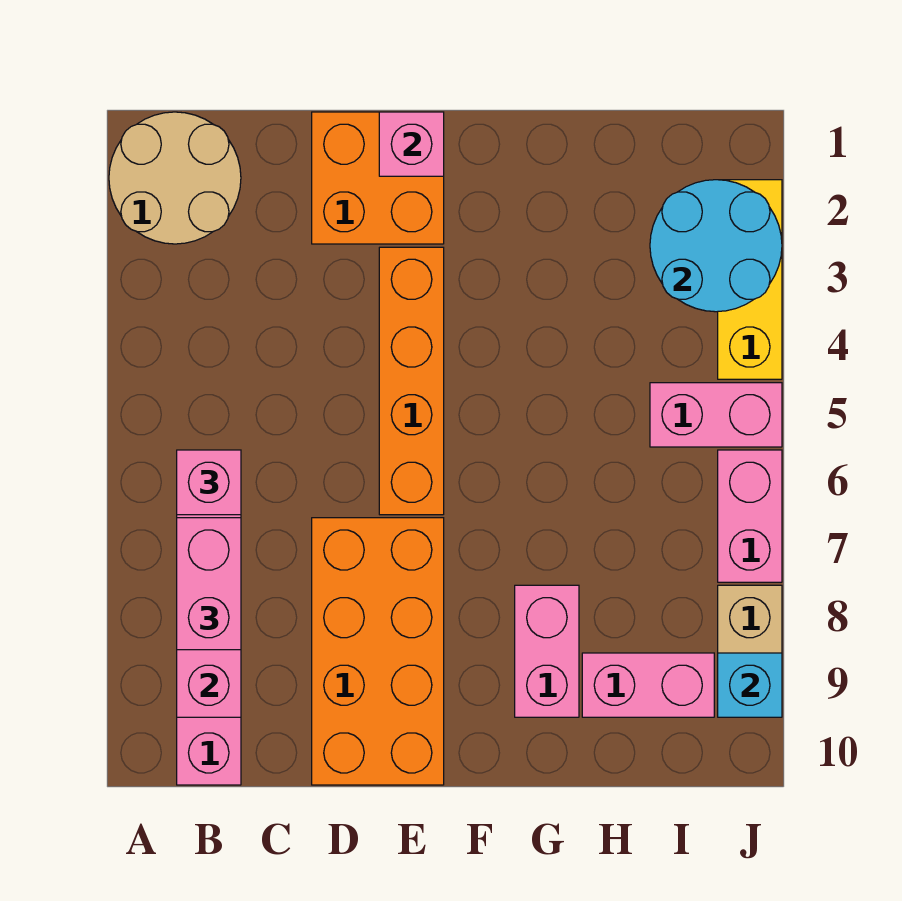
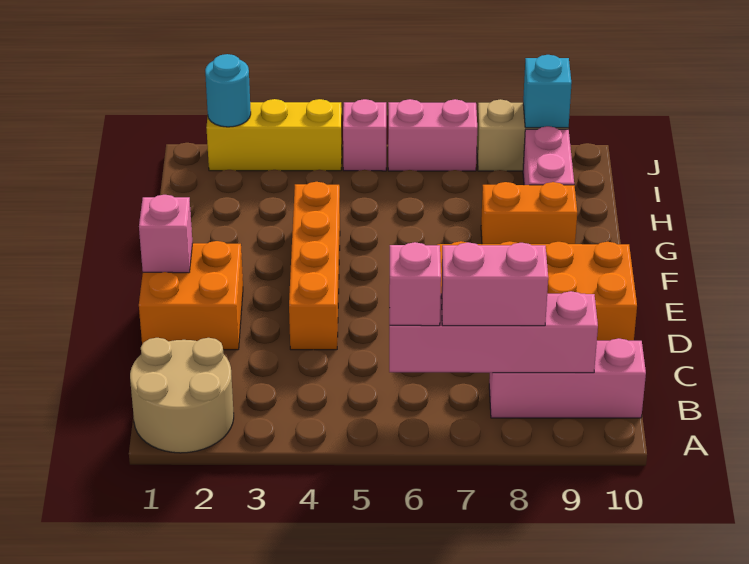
orange brick E3:E6 level 1 -> orange brick D4:G4 level 1
pink brick G8:G9 level 1 -> orange brick G8:G9 level 1
cyan round brick I2:J3 level 2 -> cyan round brick J2 level 2
pink brick I5:J5 level 1 -> pink brick J5 level 1

